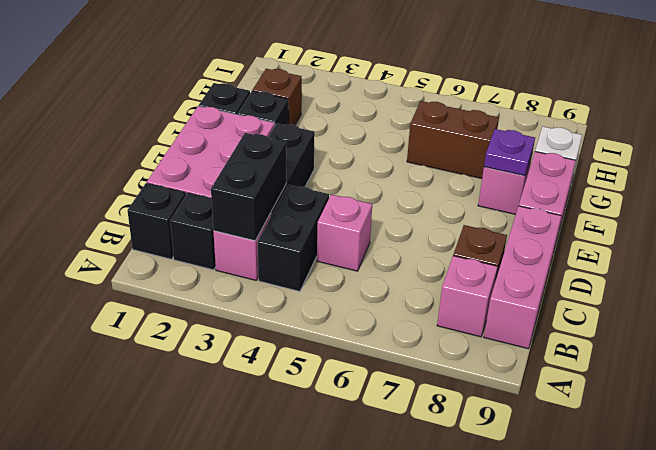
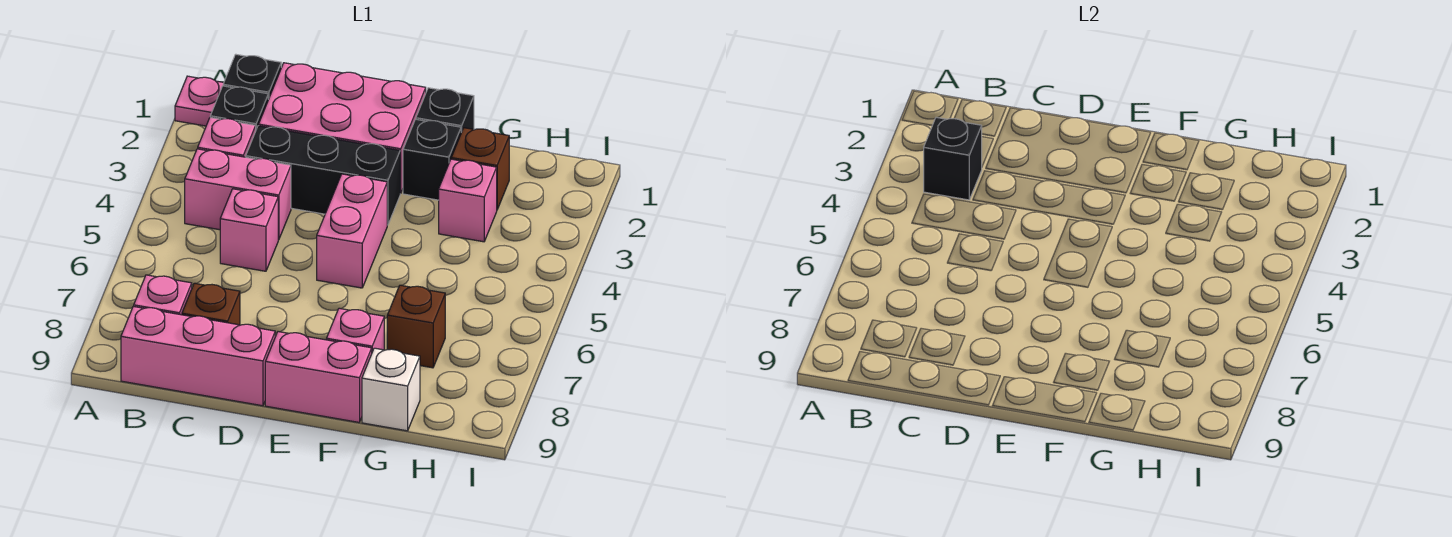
none -> pink plate A1 level 1
black brick B3:C3 level 2 -> black brick B3 level 2
black brick B4:C4 level 1 -> pink brick B4:C4 level 1
none -> pink brick E4:E5 level 1
purple plate F8 level 2 -> none
none -> pink brick G3 level 1
brown brick G6:G7 level 1 -> brown brick G7 level 1

